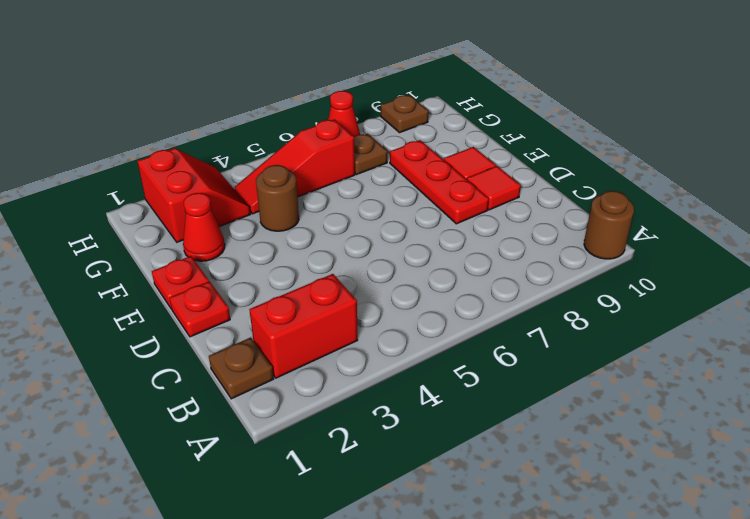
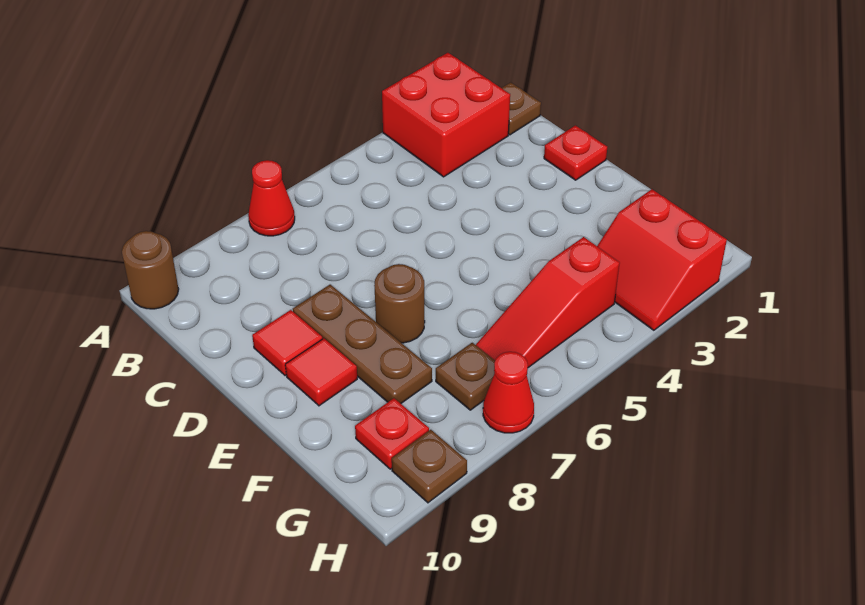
red brick B2:B3 level 1 -> red brick A2:B3 level 1
red plate D8:F8 level 1 -> brown plate D8:F8 level 1
red plate E1 level 1 -> red plate G9 level 1
red cone F2 level 1 -> red cone A7 level 1
brown round brick F4 level 1 -> brown round brick E7 level 1
red slope G4:G6 level 1 top 6 -> red slope G4:G6 level 1 top 4

